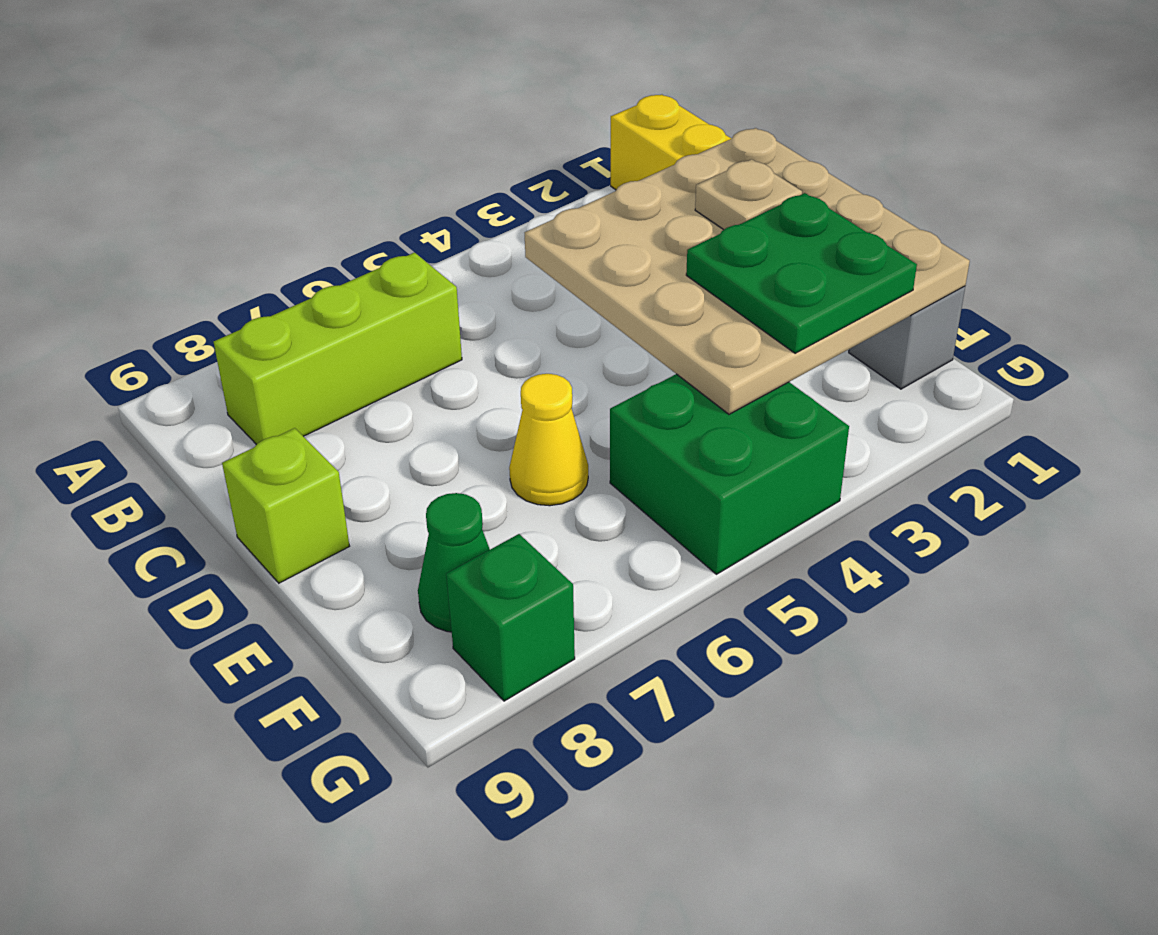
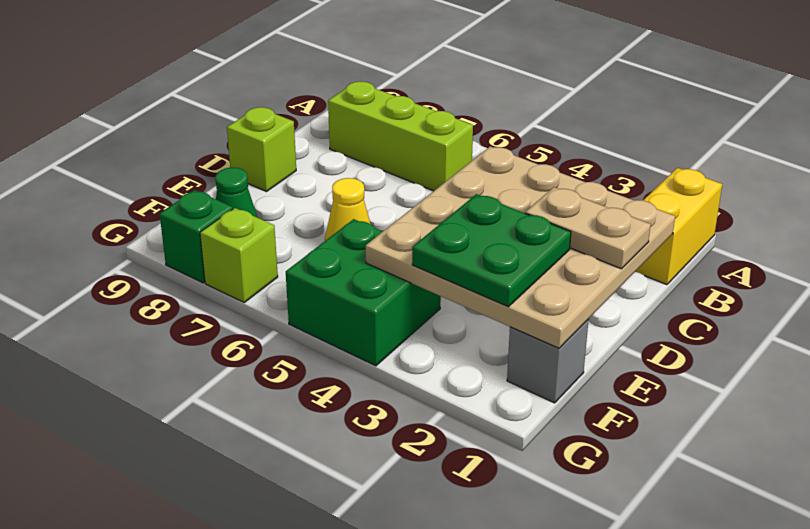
tan plate D2 level 3 -> tan plate D1:D2 level 3
none -> lime brick G7 level 1

